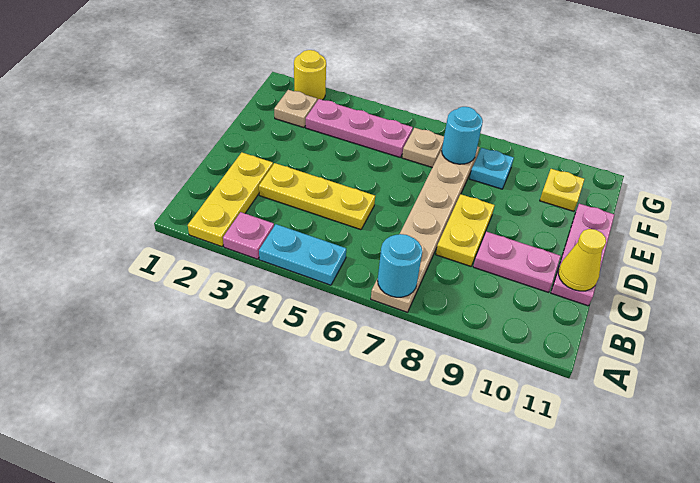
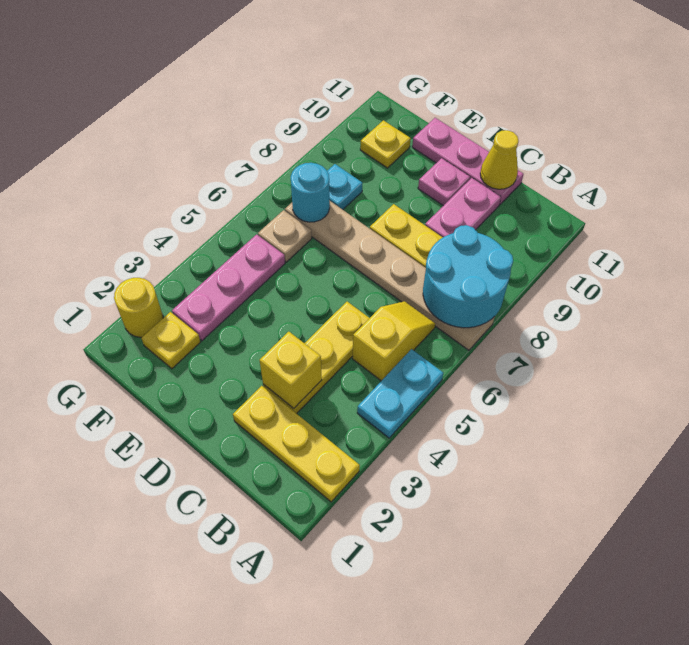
pink plate A3 level 1 -> pink plate D10 level 1
cyan round brick A7 level 2 -> cyan round brick A7:B8 level 2
none -> yellow slope B5:B6 level 1 top 5
none -> yellow brick C3 level 2
tan plate F2 level 1 -> yellow plate F2 level 1

